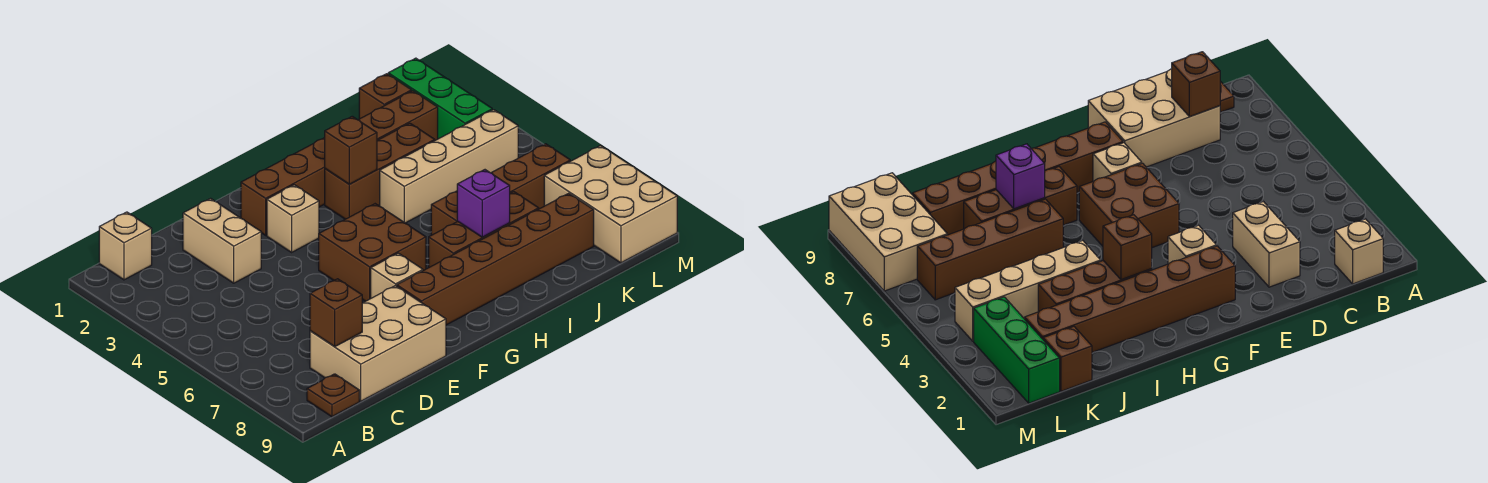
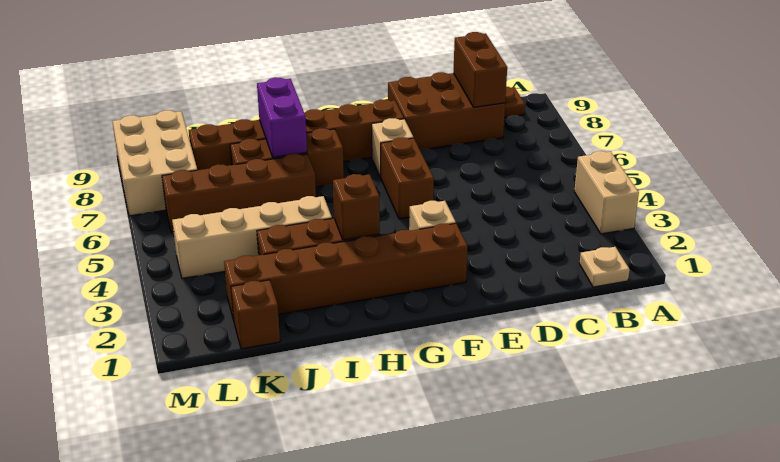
tan brick B1 level 1 -> tan plate B1 level 1
tan brick C8:E9 level 1 -> brown brick C8:E9 level 1
brown brick C8 level 2 -> brown brick C8:C9 level 2
tan brick D2:D3 level 1 -> tan brick A3:A4 level 1
brown brick F5:G6 level 1 -> brown brick F5:F6 level 1
purple brick I7 level 2 -> purple brick I7:I8 level 2
green brick L1:L3 level 1 -> none

